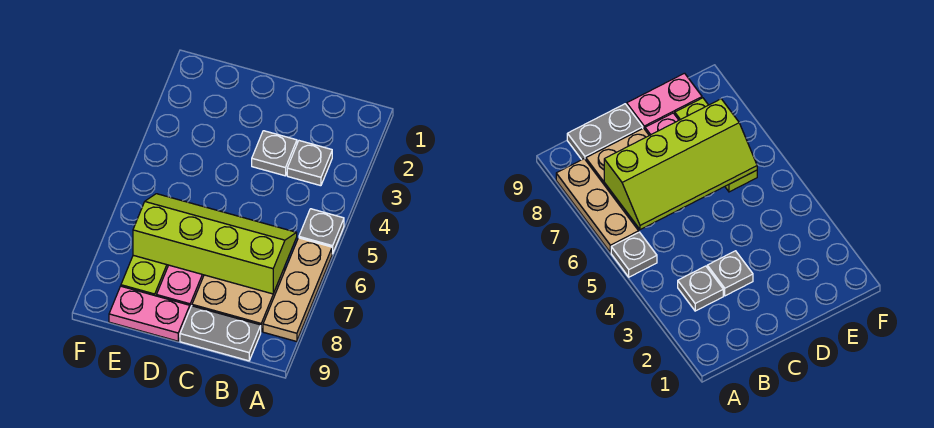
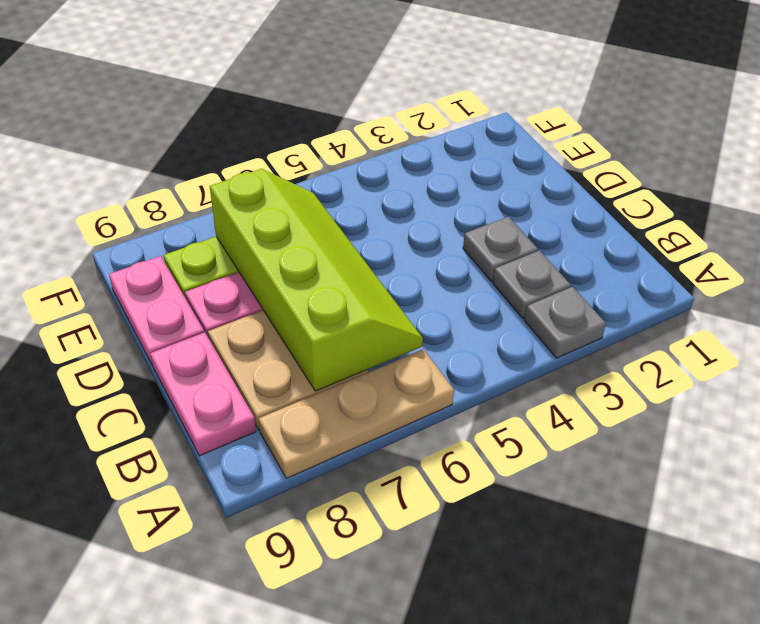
grey plate A5 level 1 -> grey plate A3 level 1
grey plate B9:C9 level 1 -> pink plate B9:C9 level 1

